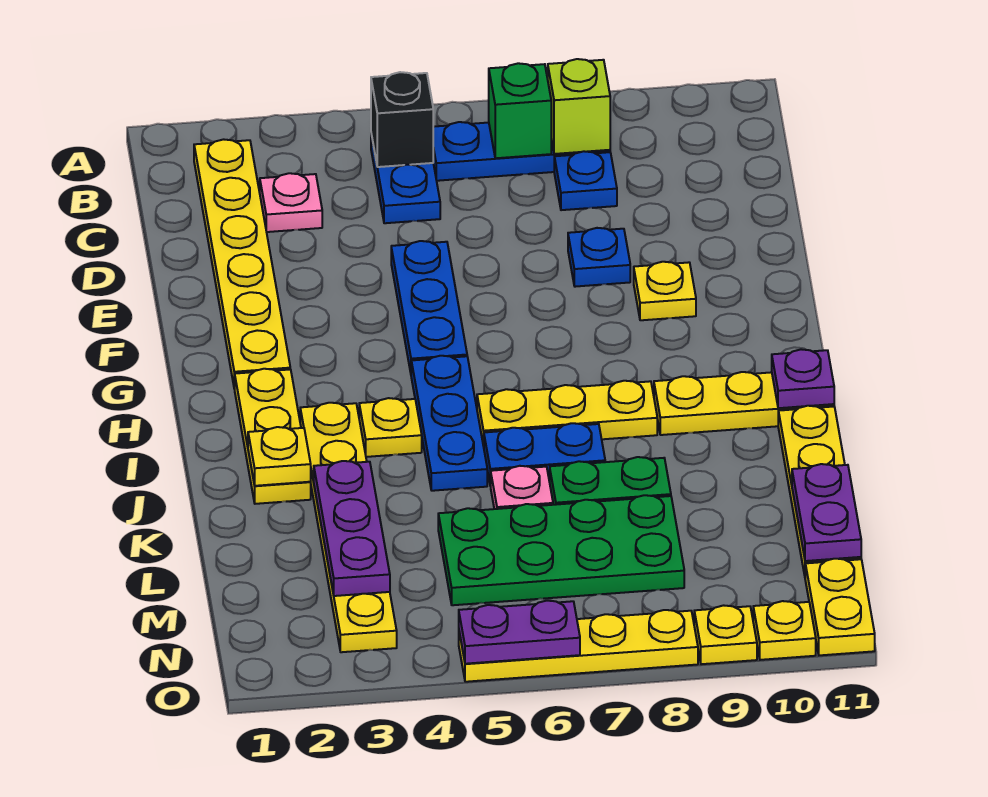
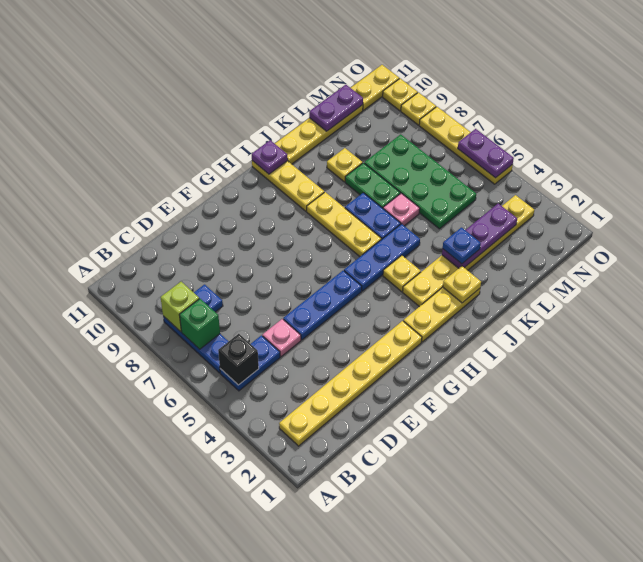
pink plate C3 level 1 -> pink plate D5 level 1
blue plate E8 level 1 -> blue plate K3 level 3
yellow plate F9 level 1 -> yellow plate K9 level 1

